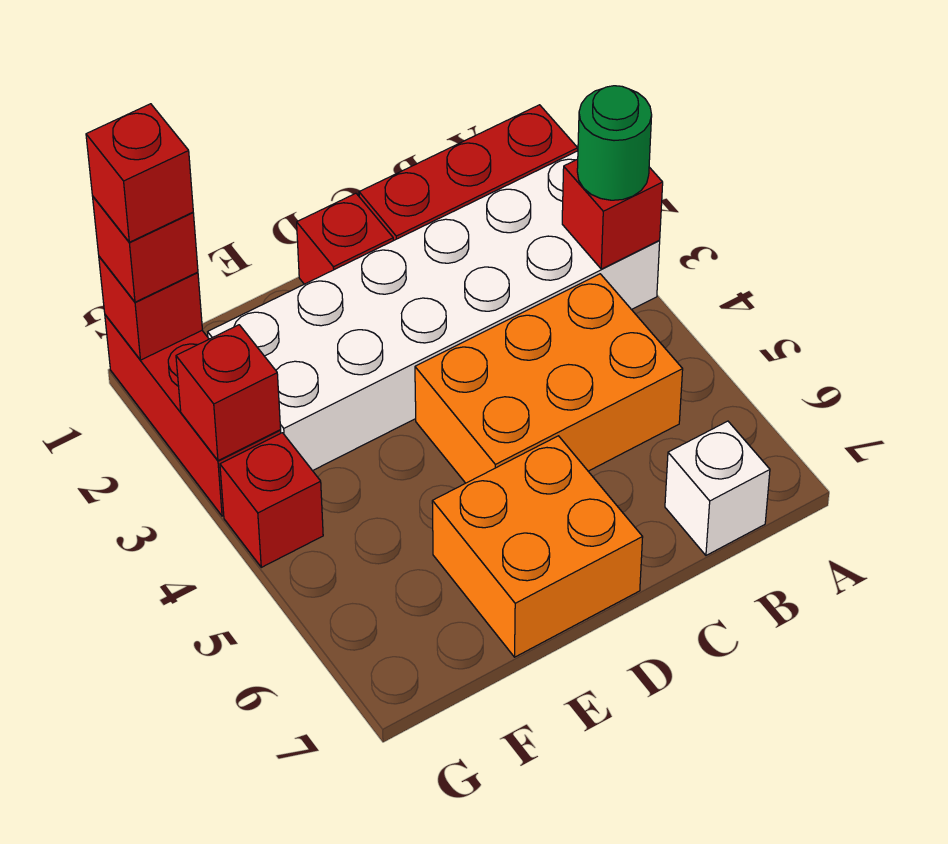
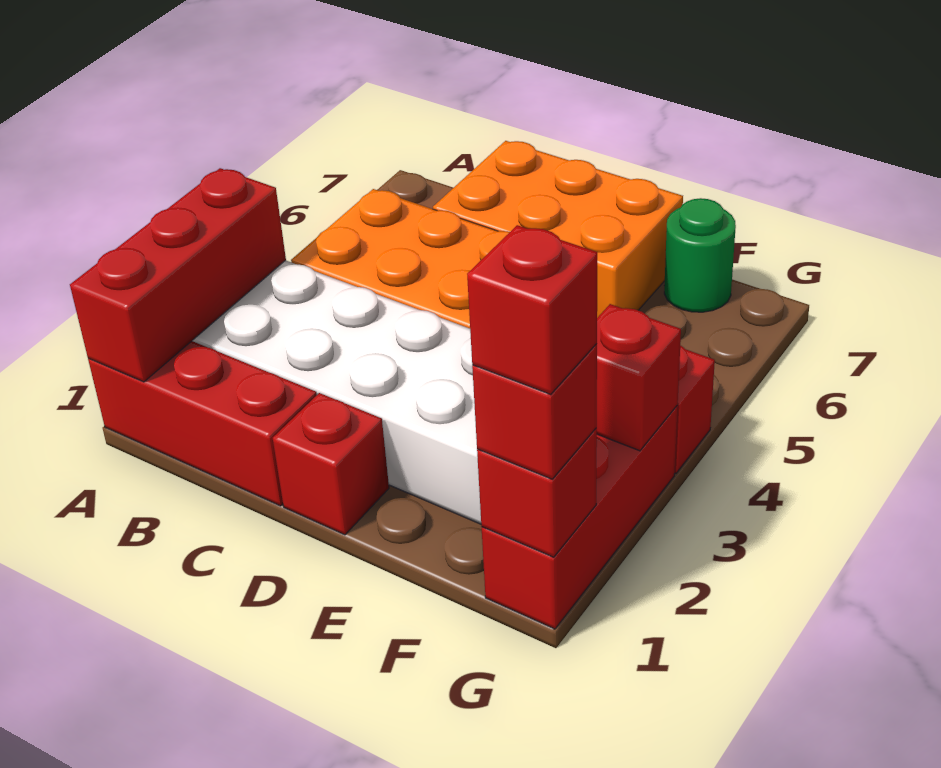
red brick A3 level 2 -> red brick A1:A3 level 2
green round brick A3 level 3 -> green round brick F7 level 1
white brick B7 level 1 -> none
orange brick D6:E7 level 1 -> orange brick C6:E7 level 1

